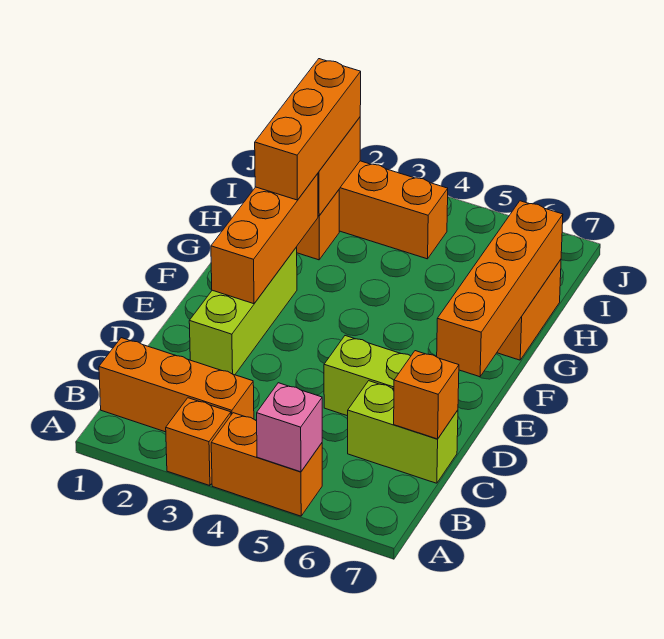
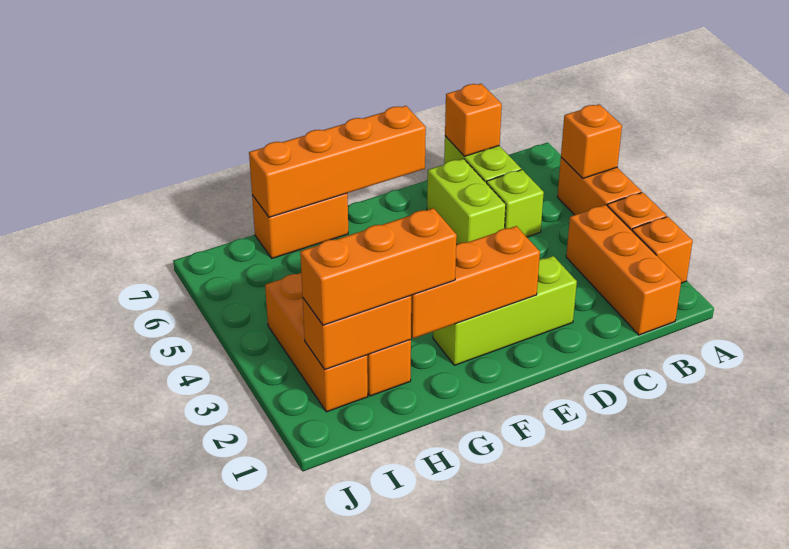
none -> orange brick A2 level 1
pink brick A5 level 2 -> orange brick A5 level 2
none -> lime brick C5 level 1

